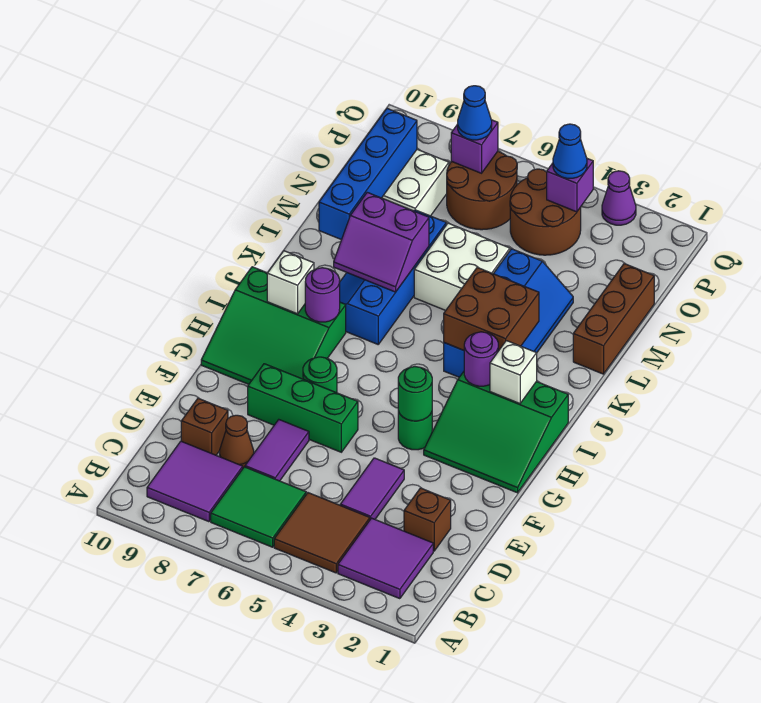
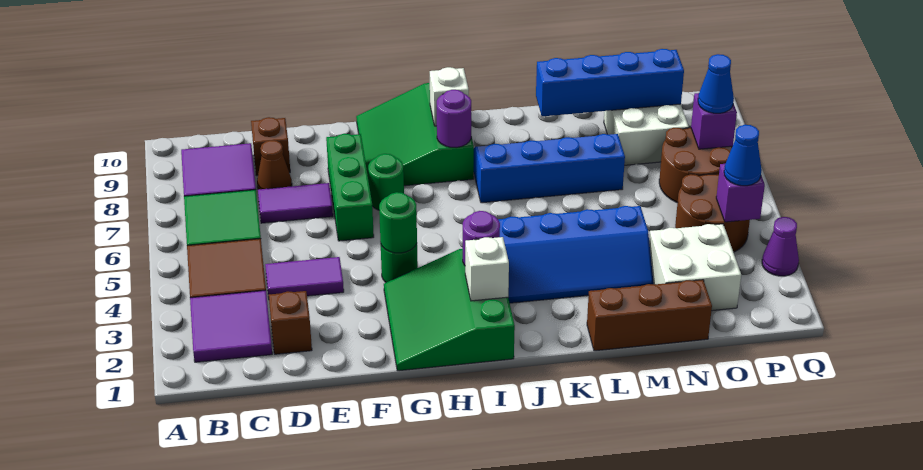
brown brick J3:K4 level 2 -> none
purple slope K7:L8 level 2 top L -> none
white brick L5:M6 level 1 -> white brick N2:O3 level 1

